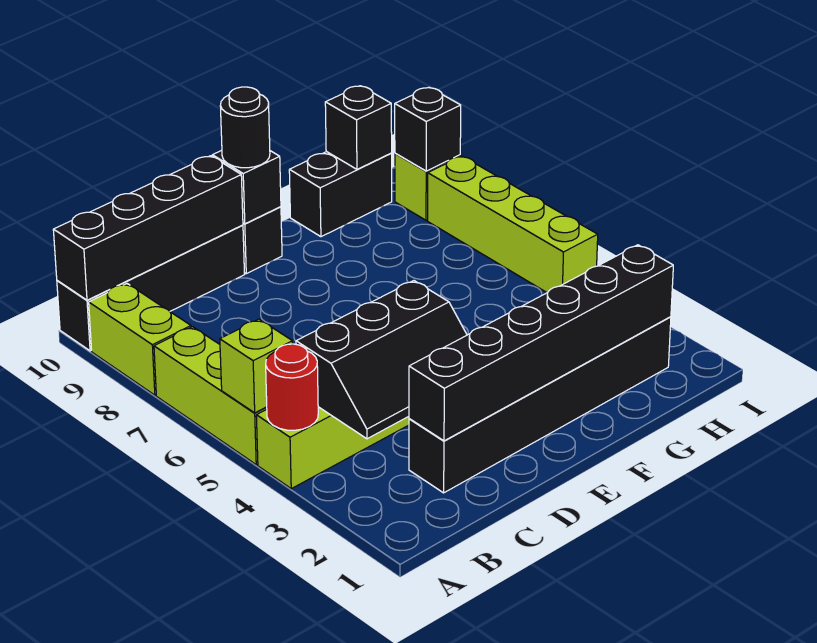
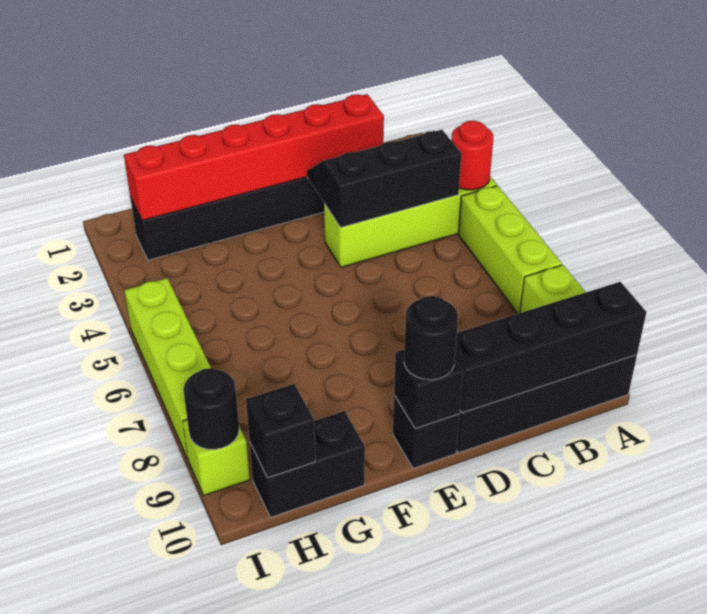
lime brick A5 level 2 -> none
black brick C2:H2 level 2 -> red brick C2:H2 level 2
black brick I9 level 2 -> black round brick I9 level 2

